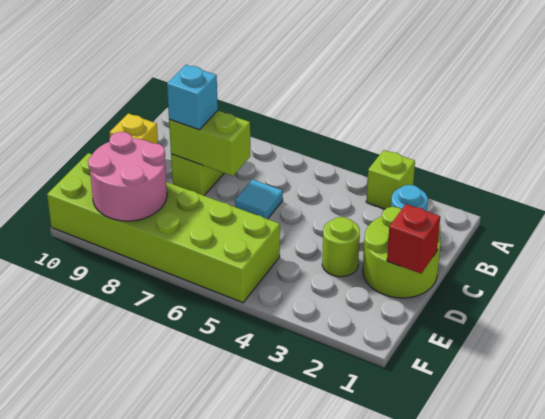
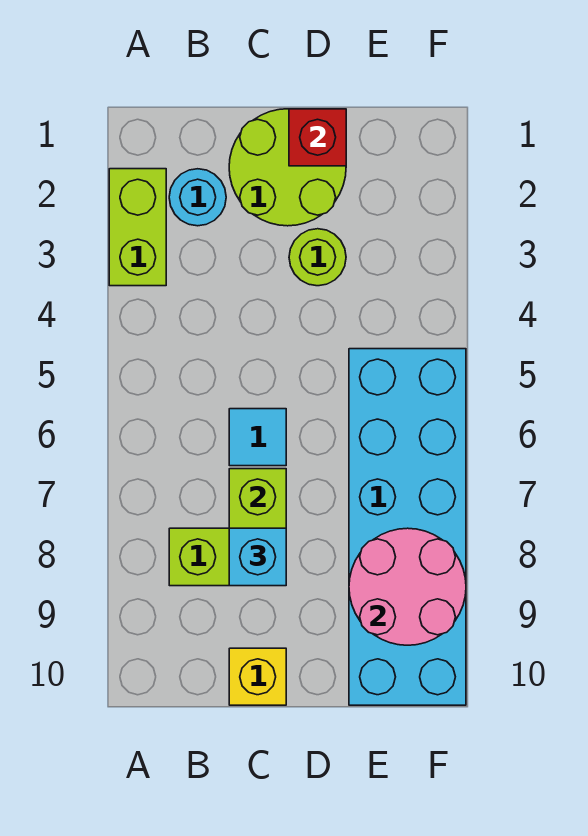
lime brick A3 level 1 -> lime brick A2:A3 level 1
lime brick E5:F10 level 1 -> cyan brick E5:F10 level 1

